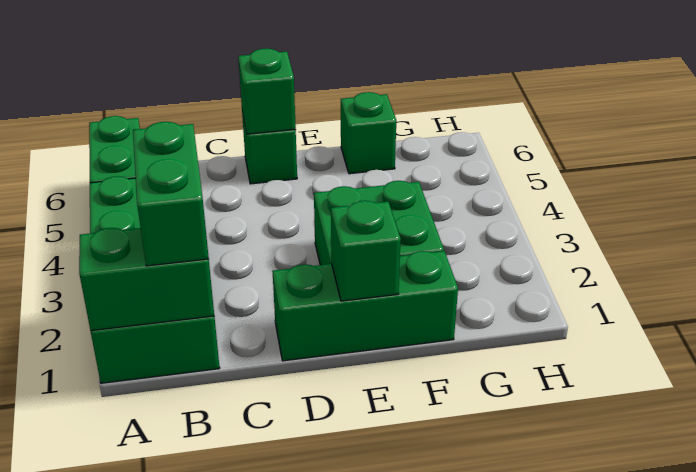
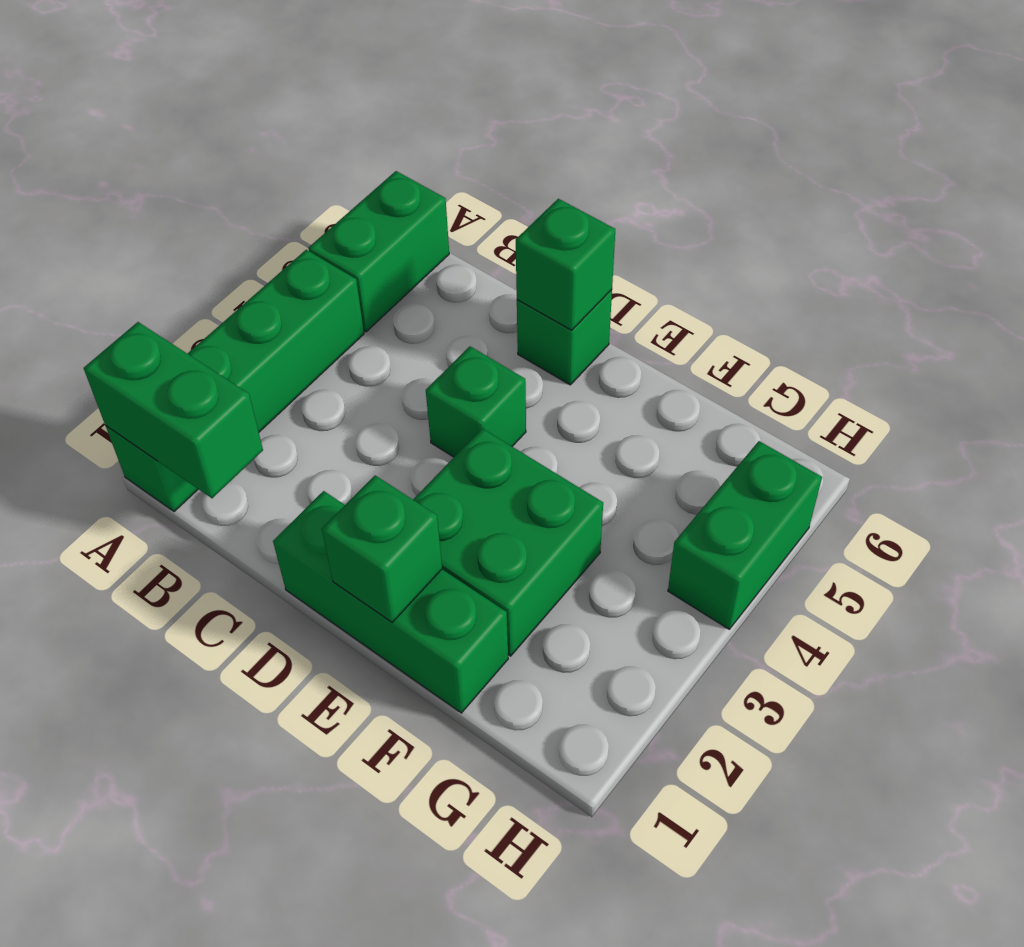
green brick A1:B4 level 1 -> green brick A1:A4 level 1
green brick B1:B2 level 3 -> green brick H4:H5 level 1
green brick F6 level 1 -> green brick D4 level 1

